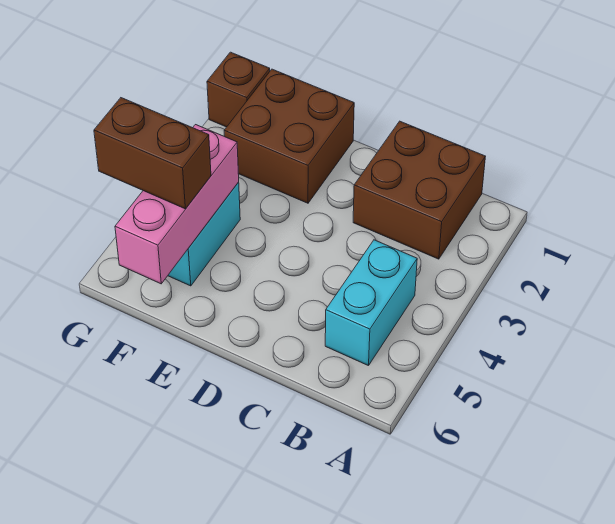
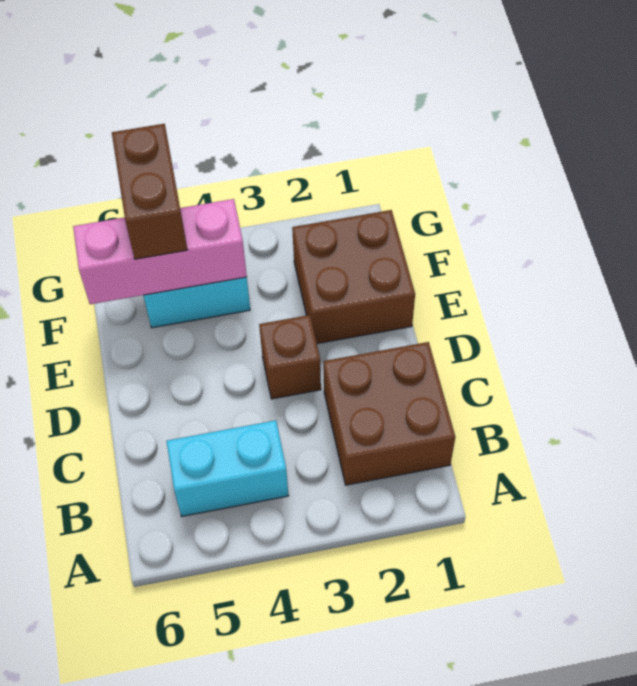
brown brick G1 level 1 -> brown brick D3 level 1

